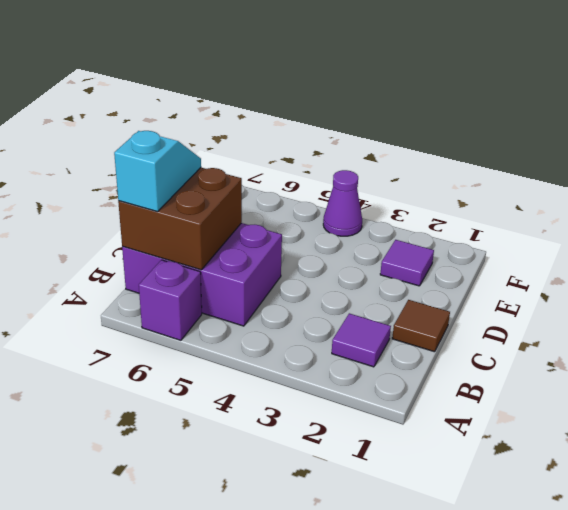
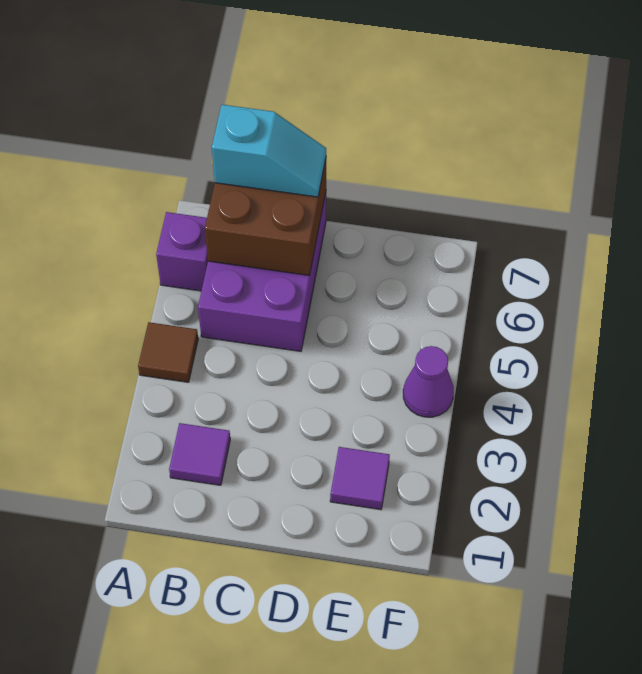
brown tile C1 level 1 -> brown tile A4 level 1

